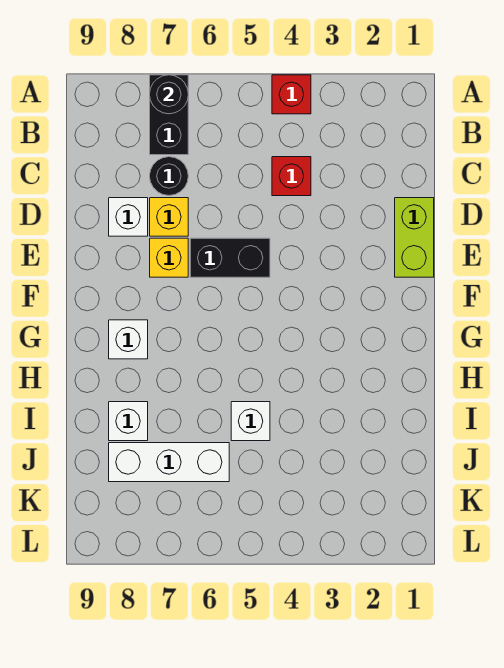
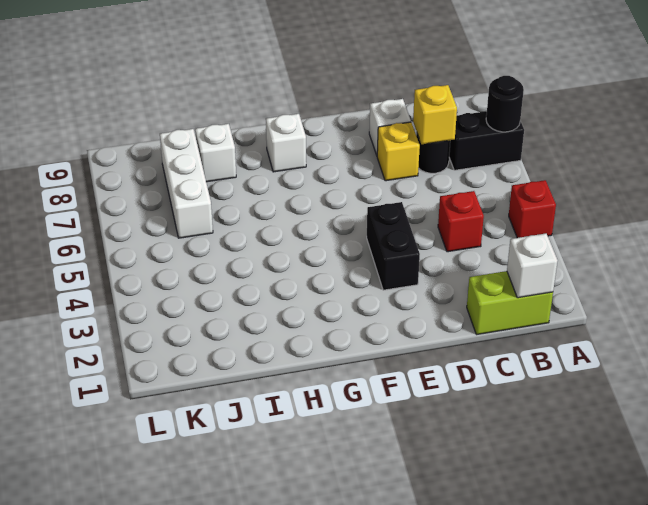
lime brick D1:E1 level 1 -> lime brick B1:C1 level 1
black brick E5:E6 level 1 -> black brick E3:E4 level 1
yellow brick E7 level 1 -> yellow brick C7 level 2
white brick I5 level 1 -> white brick B1 level 2

